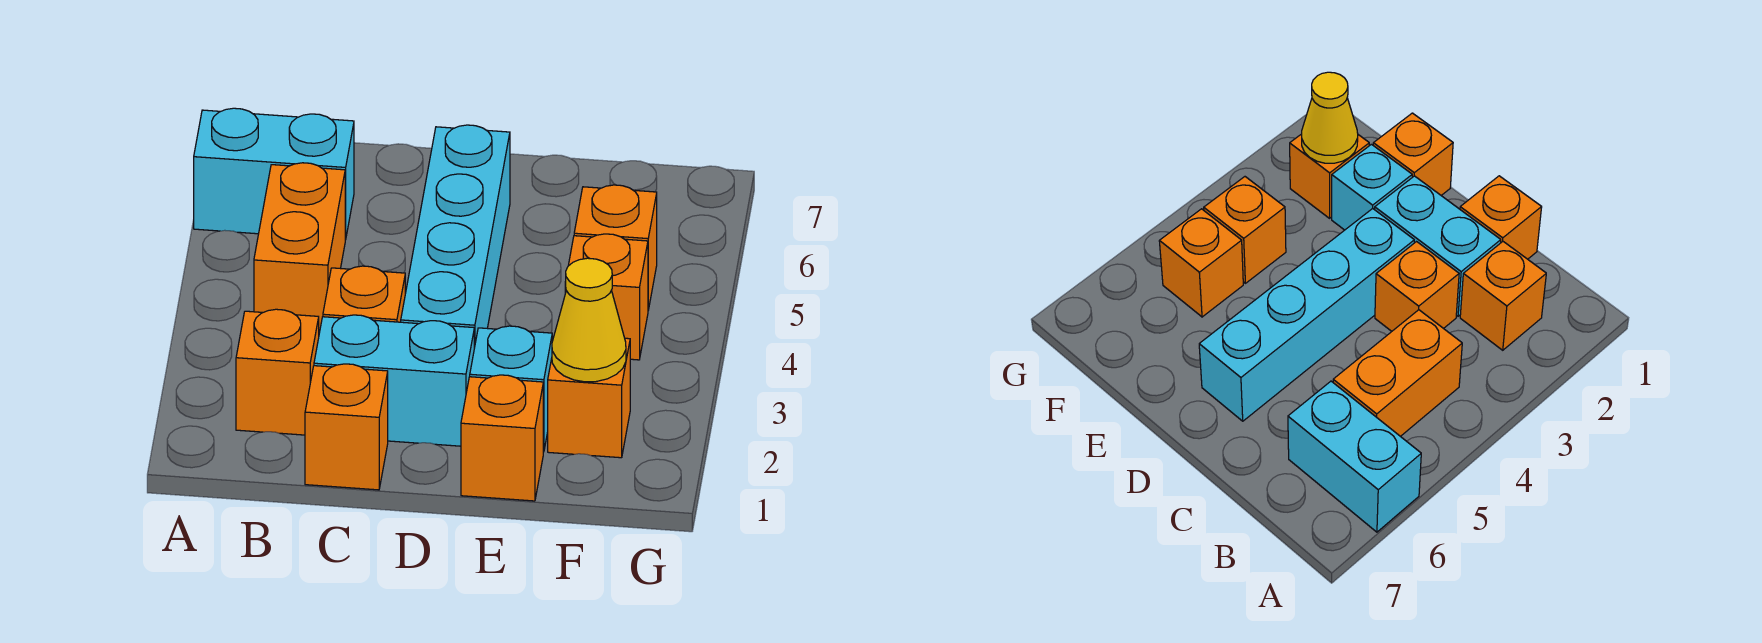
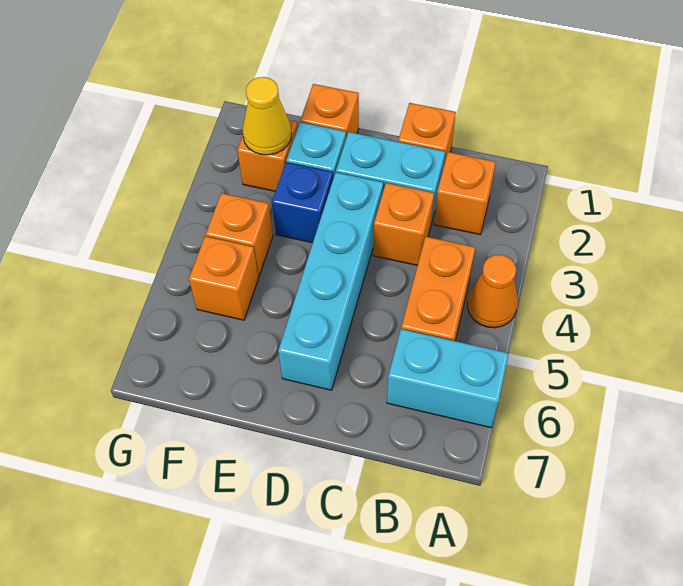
none -> orange cone A4 level 1
none -> blue brick E3 level 1

